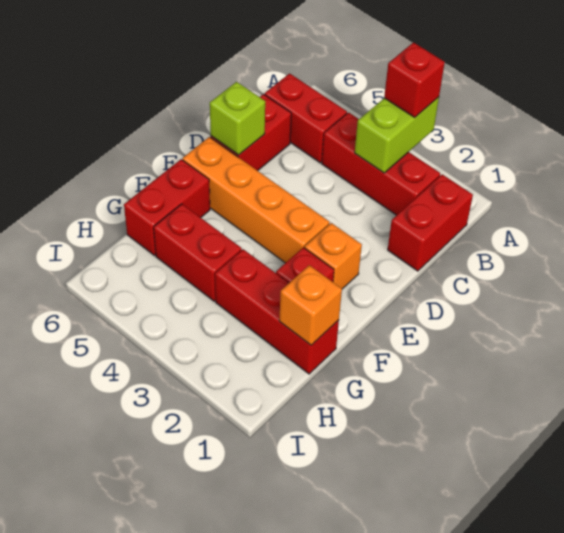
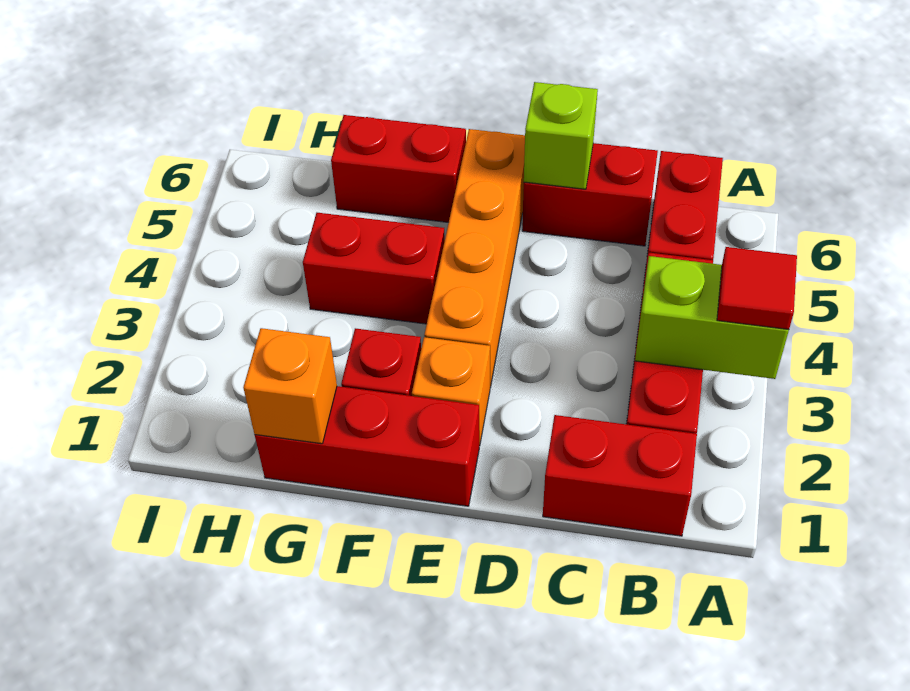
red brick A3 level 3 -> red tile A3 level 3
red brick G1:G3 level 1 -> red brick E1:G1 level 1
red brick G4:G5 level 1 -> red brick F4:G4 level 1

